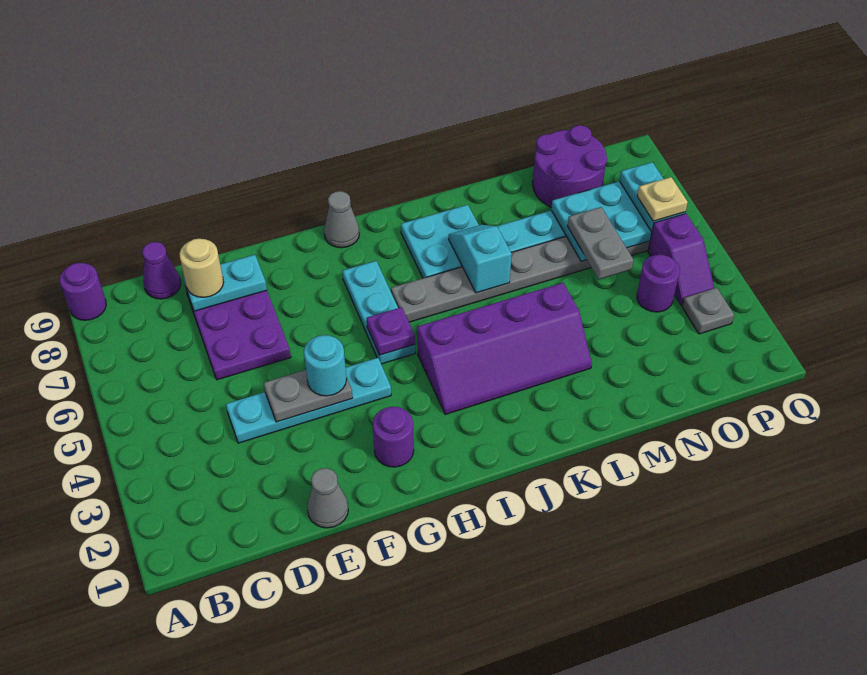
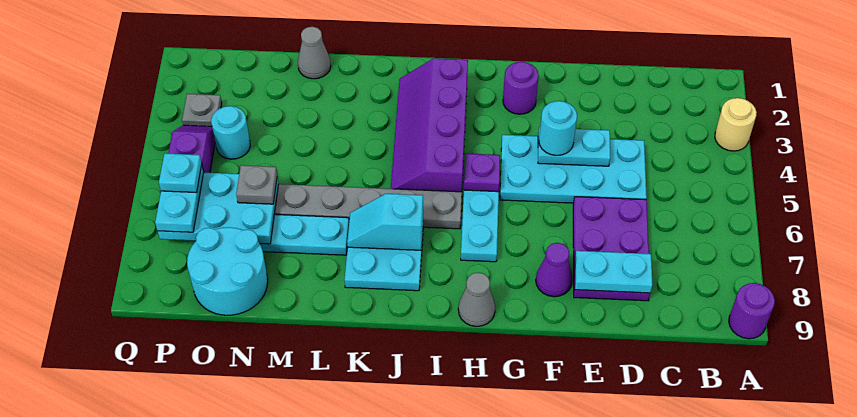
purple cone C9 level 1 -> purple cone F8 level 1
cyan plate D4:G4 level 1 -> cyan plate D4:G5 level 1
tan round brick D8 level 3 -> tan round brick A3 level 1
grey cone E1 level 1 -> grey cone M1 level 1
grey plate E4:F4 level 2 -> cyan plate E4:F4 level 2
purple slope I3:L4 level 1 top 4 -> purple slope I2:J5 level 1 top I
cyan slope K6:K7 level 2 top 6 -> cyan slope J7:K7 level 2 top J
grey plate N5:N6 level 3 -> grey plate N6 level 3
purple round brick N8:O9 level 1 -> cyan round brick N8:O9 level 1
purple round brick O4 level 1 -> cyan round brick O4 level 1
tan plate P6 level 4 -> cyan plate P6 level 4

